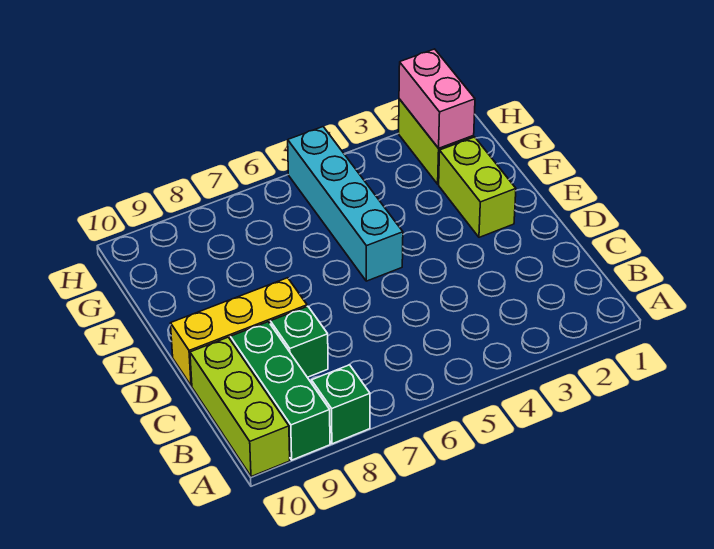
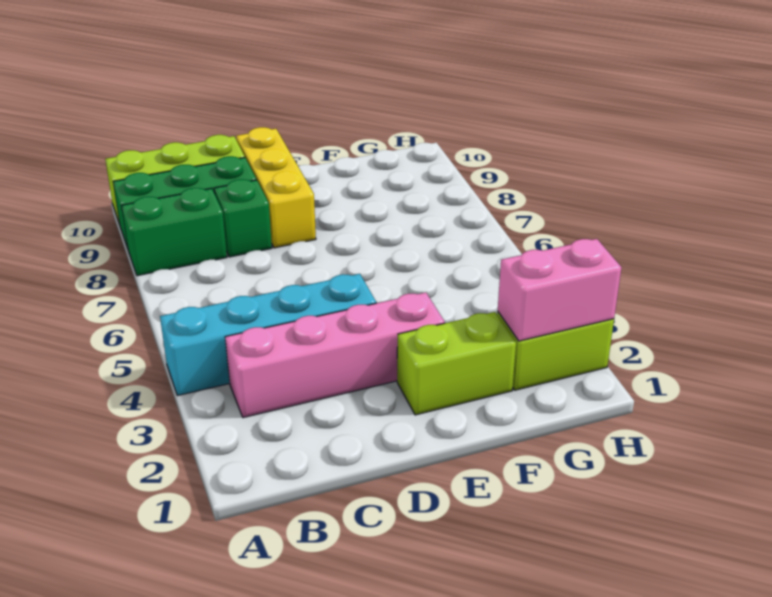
green brick A8 level 1 -> green brick A8:B8 level 1
none -> pink brick B3:E3 level 1
cyan brick E5:H5 level 1 -> cyan brick A4:D4 level 1

